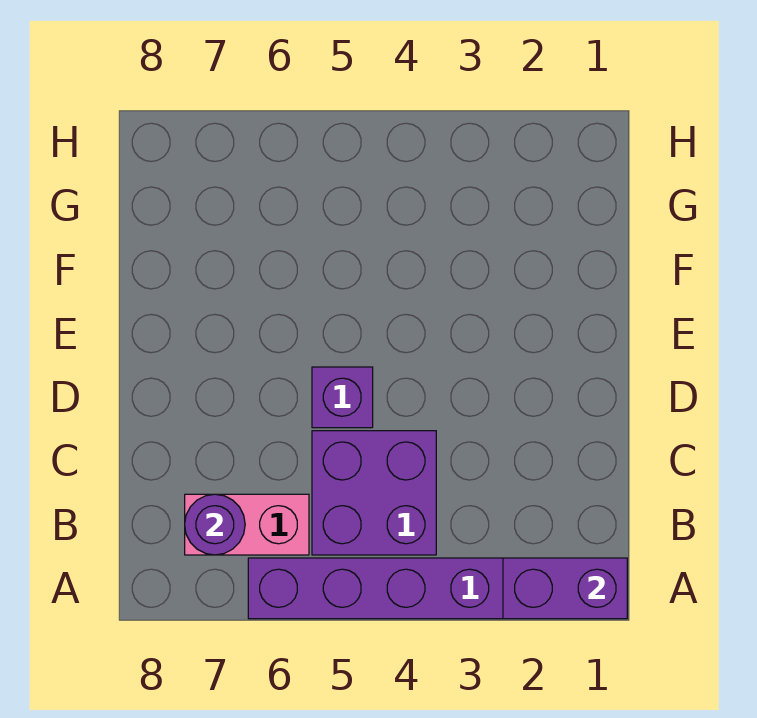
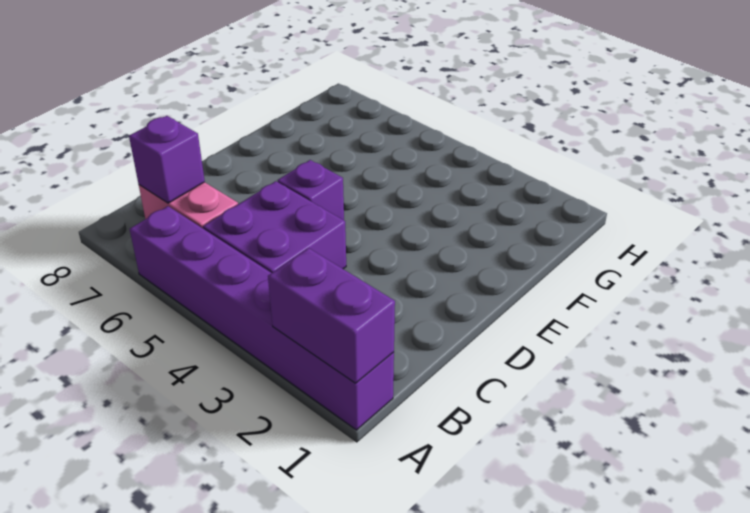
purple round brick B7 level 2 -> purple brick B7 level 2

